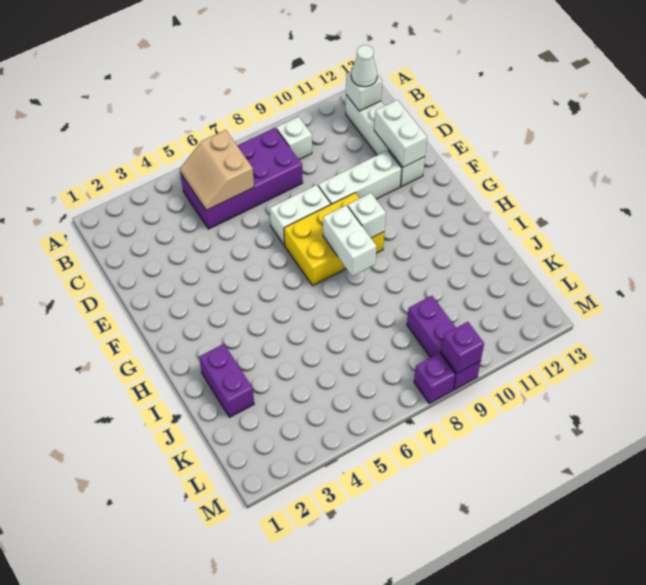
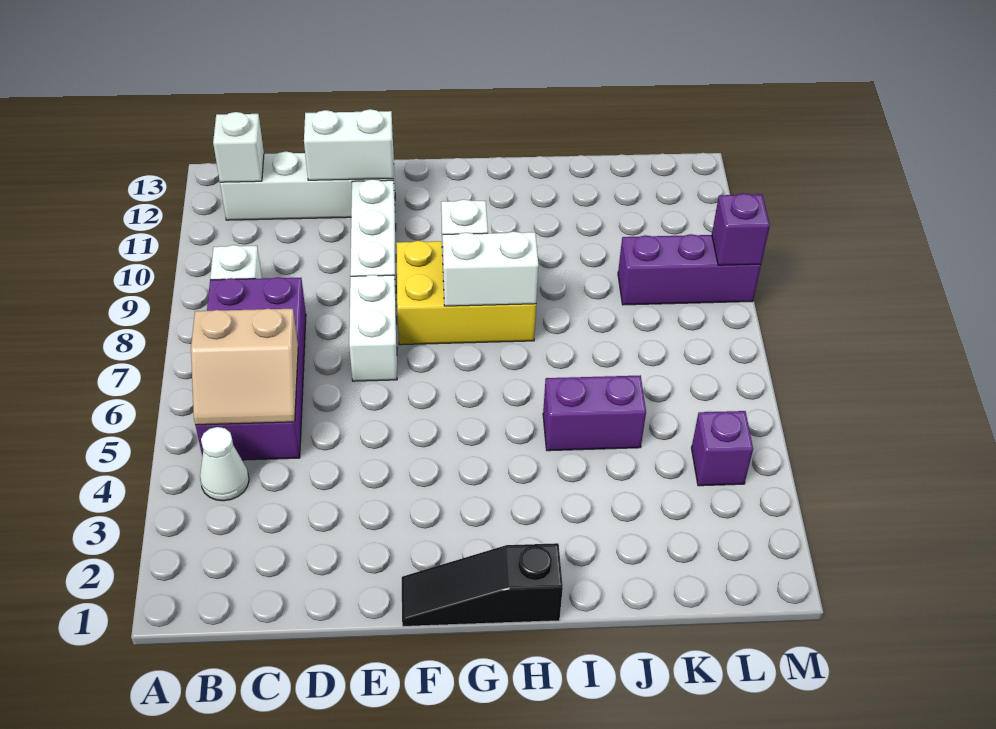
white cone B12 level 3 -> white cone B4 level 1
none -> black slope F1:H1 level 1 top H
yellow brick F7:G9 level 1 -> yellow brick F8:H9 level 1
purple brick I2:J2 level 1 -> purple brick I5:J5 level 1
purple brick M8 level 1 -> purple brick L4 level 1

